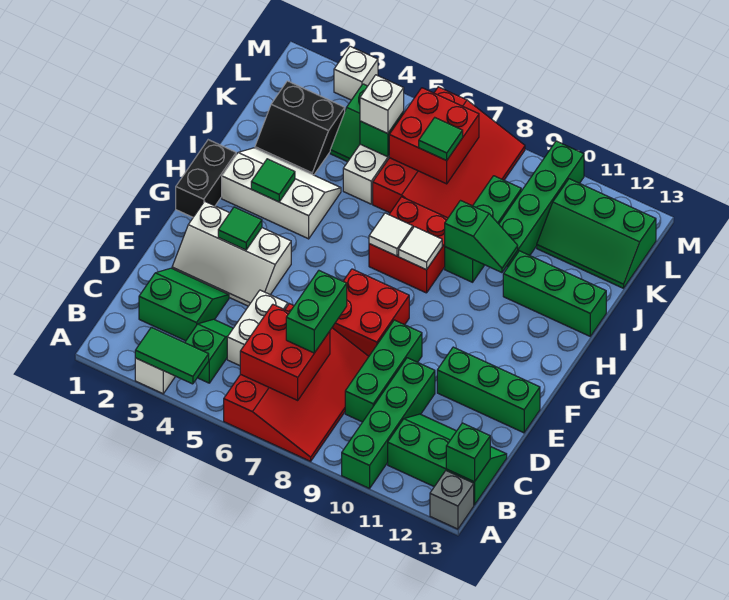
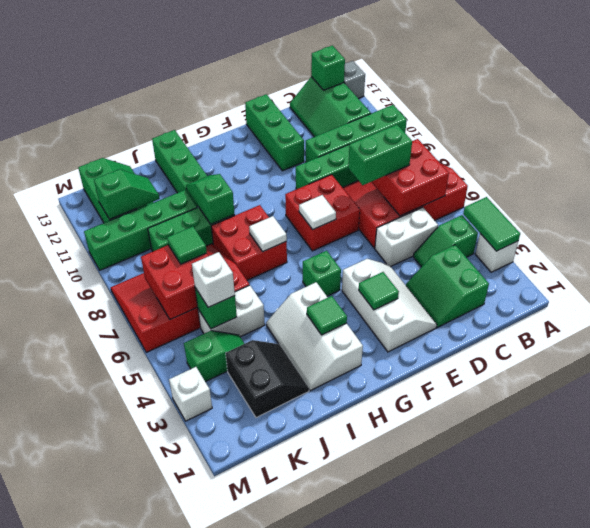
black brick G1:H1 level 1 -> none
none -> green brick G5 level 1
white tile H8 level 2 -> white tile F7 level 2
none -> green slope K11:L11 level 2 top L

